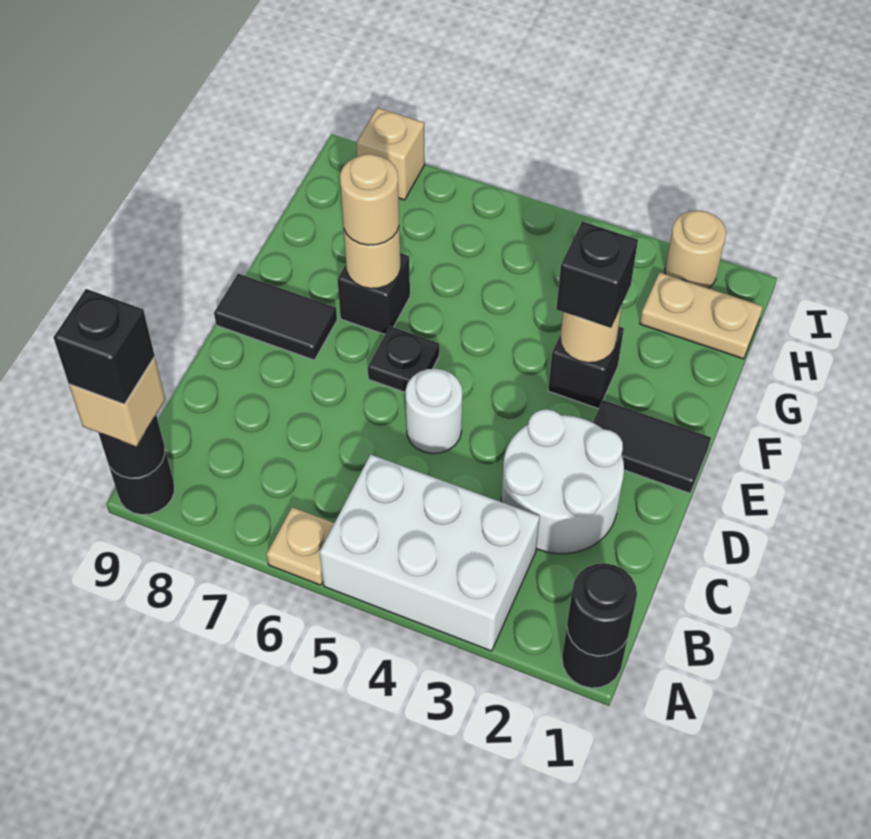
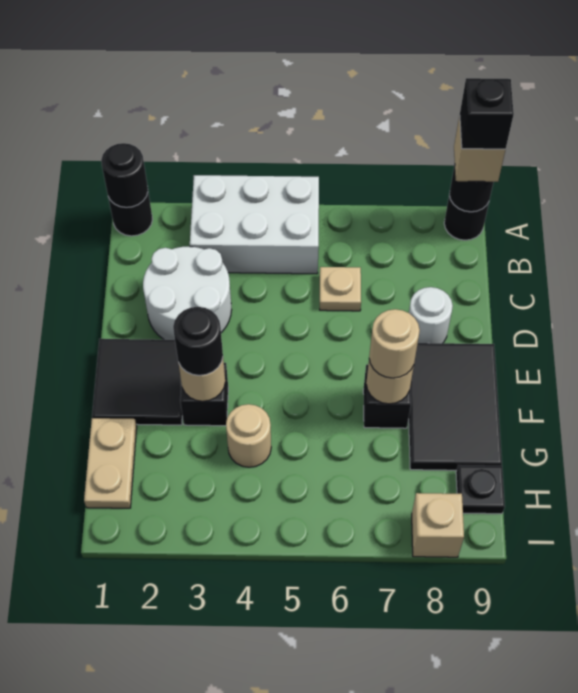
tan plate A6 level 1 -> tan plate C6 level 1
white round brick D5 level 1 -> white round brick D8 level 1
black tile E1:E2 level 1 -> black tile E1:F2 level 1
black plate E6 level 1 -> black plate H9 level 1
black tile E8:E9 level 1 -> black tile E8:G9 level 1
black brick F3 level 3 -> black round brick F3 level 3
tan plate H1:H2 level 1 -> tan plate G1:H1 level 1
tan round brick I2 level 1 -> tan round brick G4 level 1

